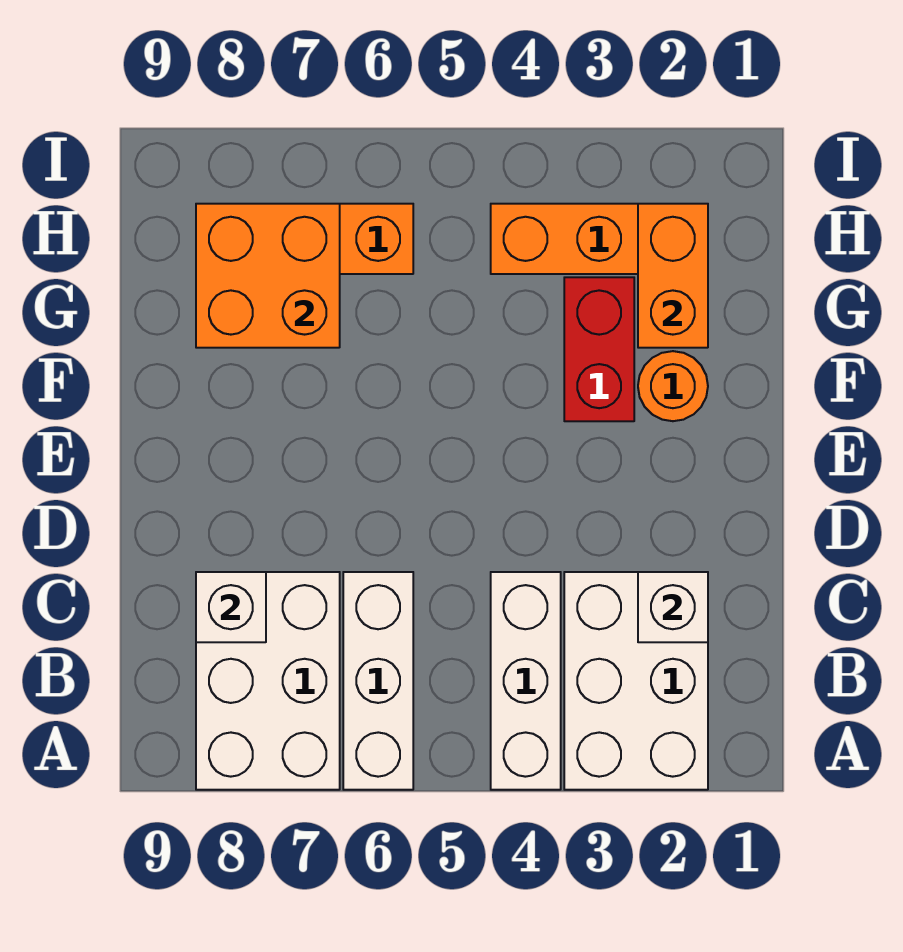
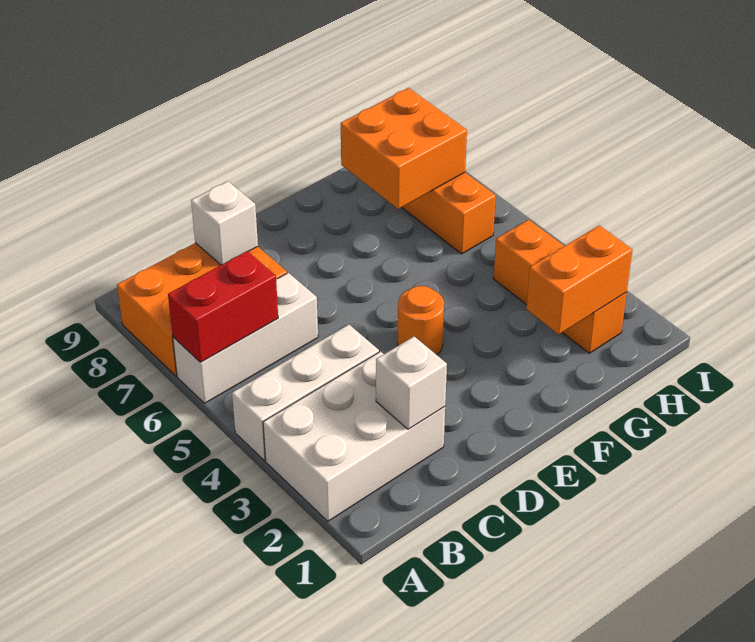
white brick A7:C8 level 1 -> orange brick A7:C8 level 1
orange round brick F2 level 1 -> orange round brick E4 level 1
red brick F3:G3 level 1 -> red brick A6:B6 level 2

